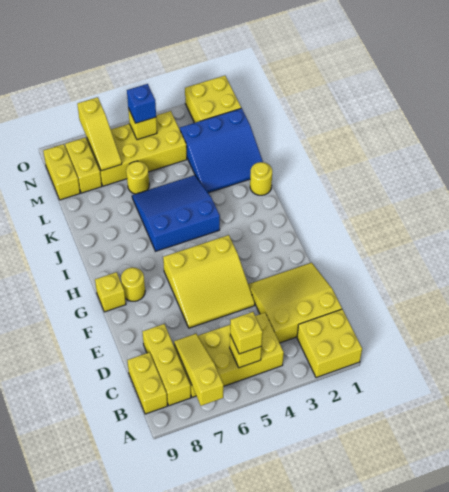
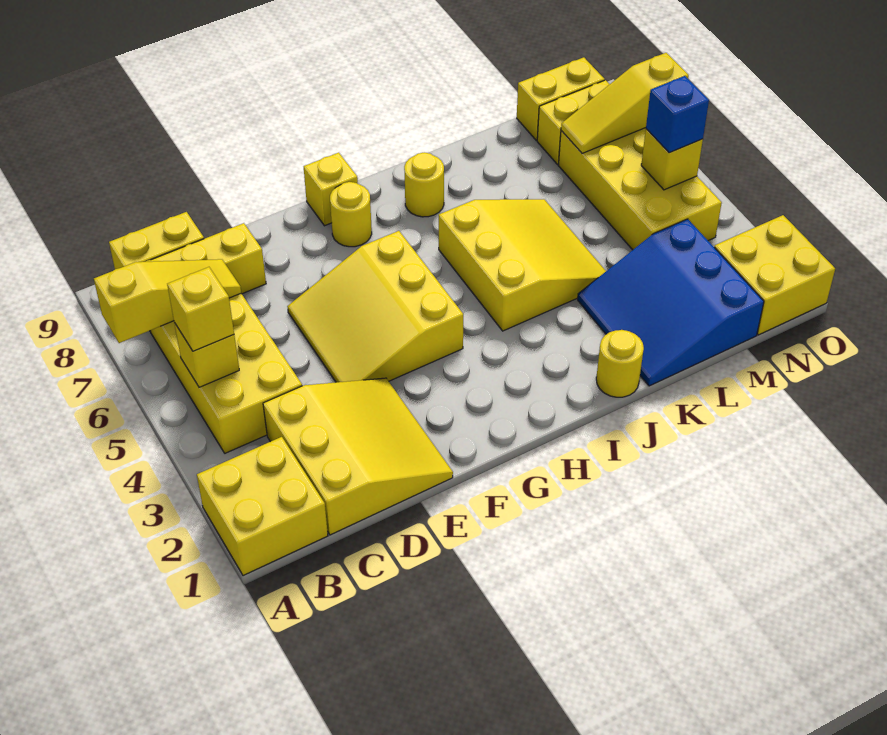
blue slope I4:K6 level 1 top I -> yellow slope I4:K6 level 1 top I
yellow round brick L6 level 1 -> yellow round brick I8 level 1

